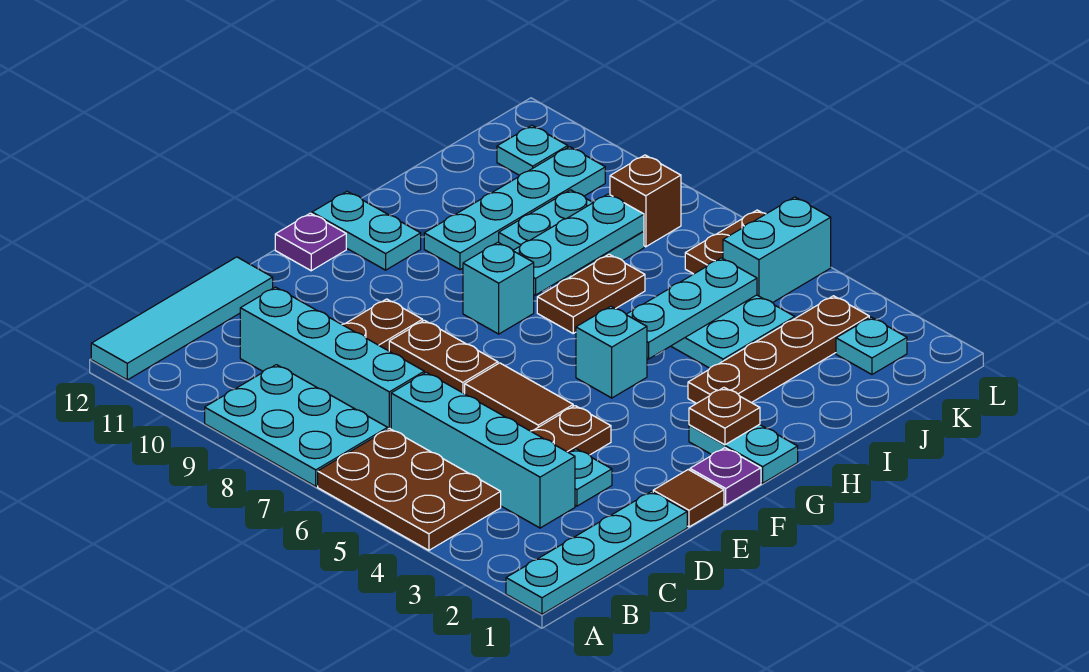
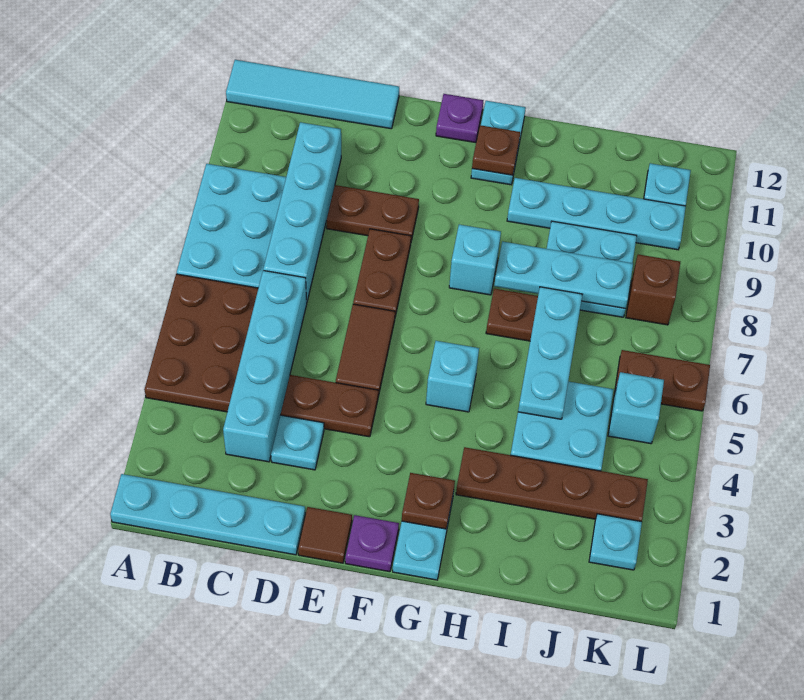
none -> brown plate G11 level 2
cyan plate H5:J5 level 2 -> cyan plate I5:I7 level 2
cyan brick K5:L5 level 1 -> cyan brick K5 level 1

